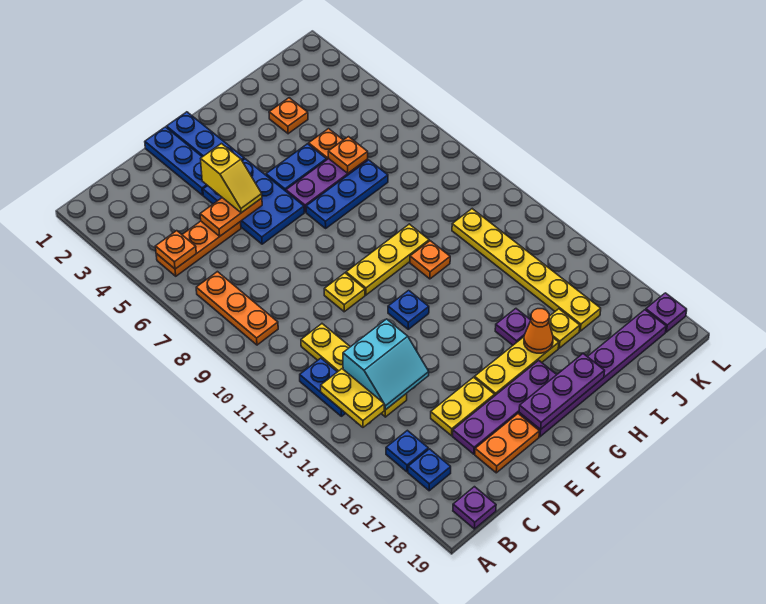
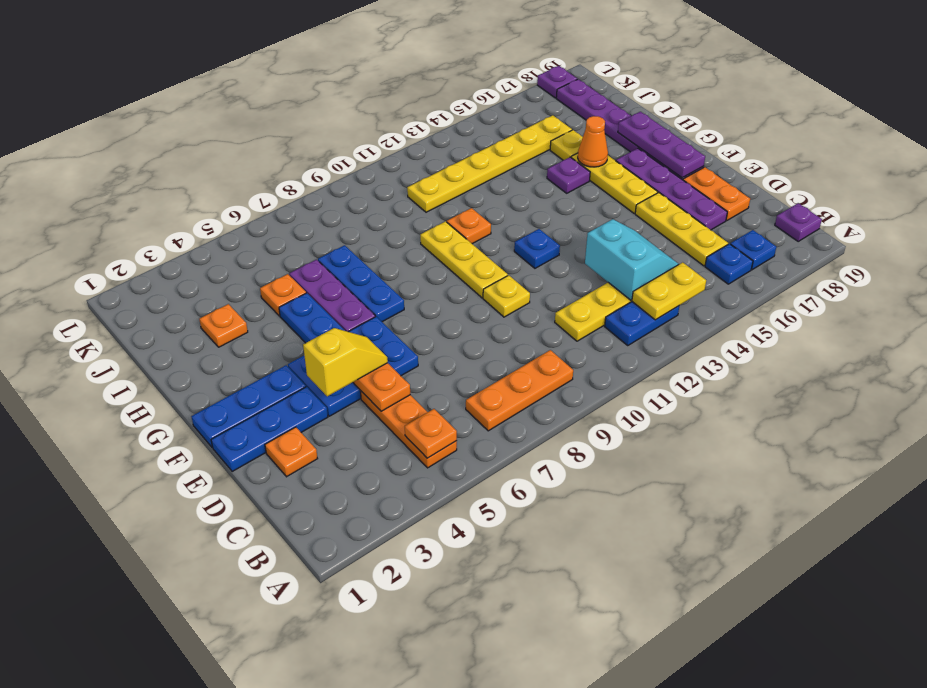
yellow plate D16:E16 level 1 -> yellow plate C16:E16 level 1
orange plate I6 level 2 -> orange plate D2 level 1

